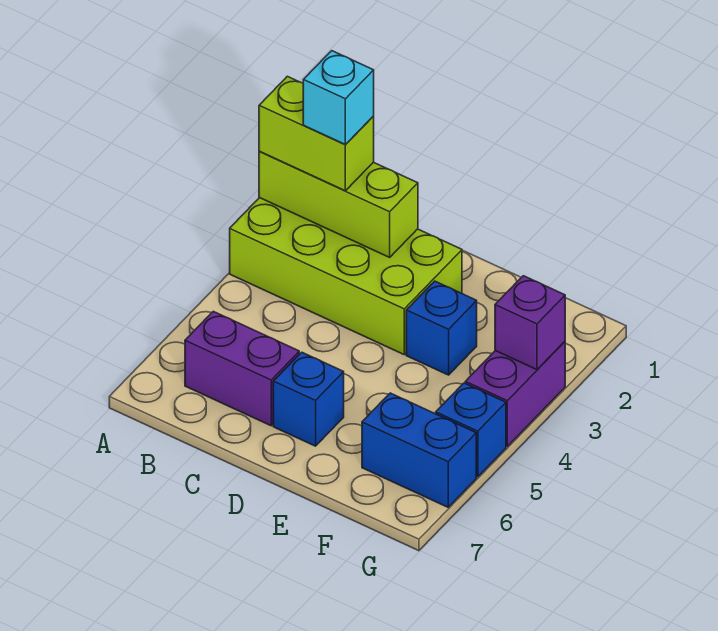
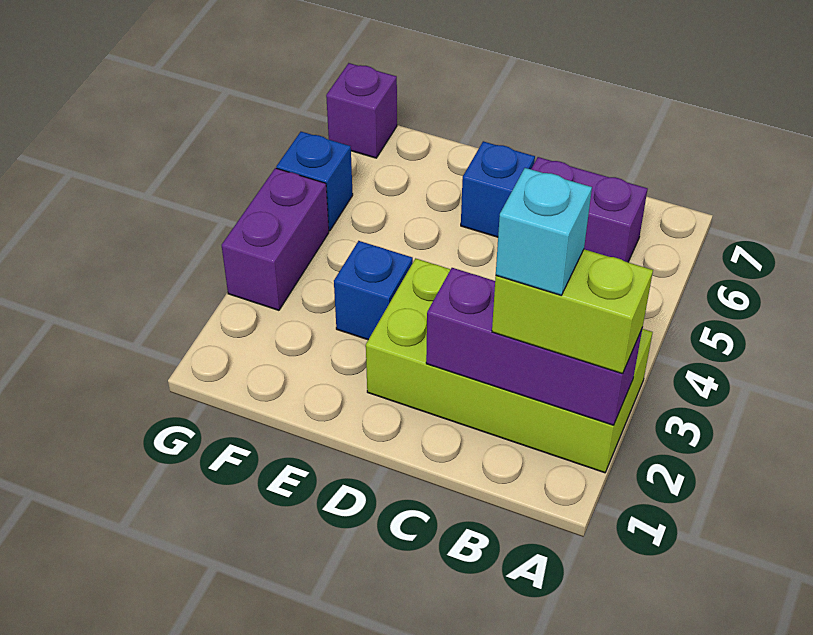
lime brick A2:C2 level 2 -> purple brick A2:C2 level 2
blue brick F6:G6 level 1 -> none
purple brick G3 level 2 -> purple brick G7 level 1

